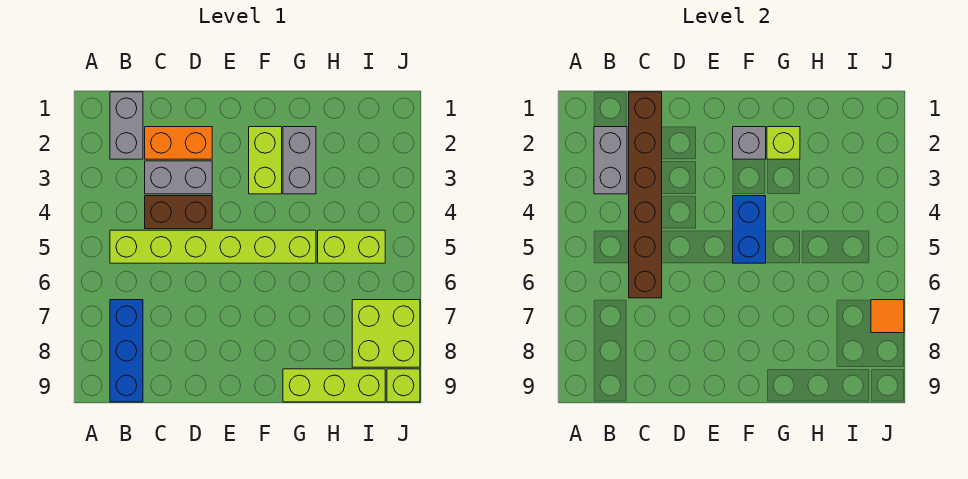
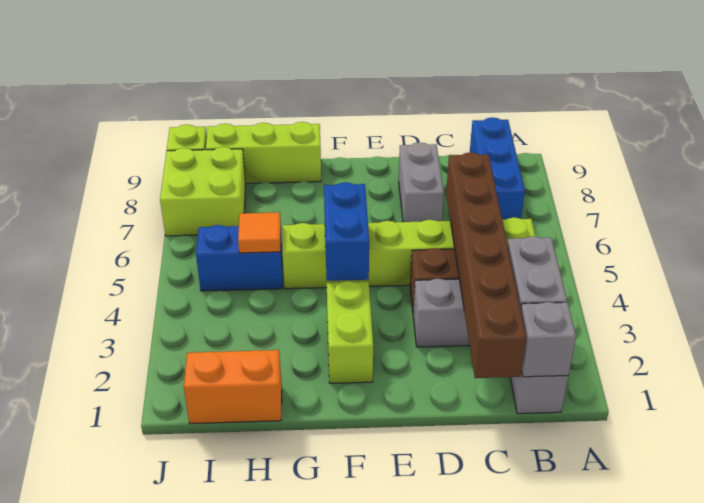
orange brick C2:D2 level 1 -> orange brick H1:I1 level 1
grey brick F2 level 2 -> grey brick B1 level 2
grey brick G2:G3 level 1 -> grey brick D7:D8 level 1
lime brick G2 level 2 -> none
lime brick H5:I5 level 1 -> blue brick H5:I5 level 1
orange tile J7 level 2 -> orange tile H5 level 2

